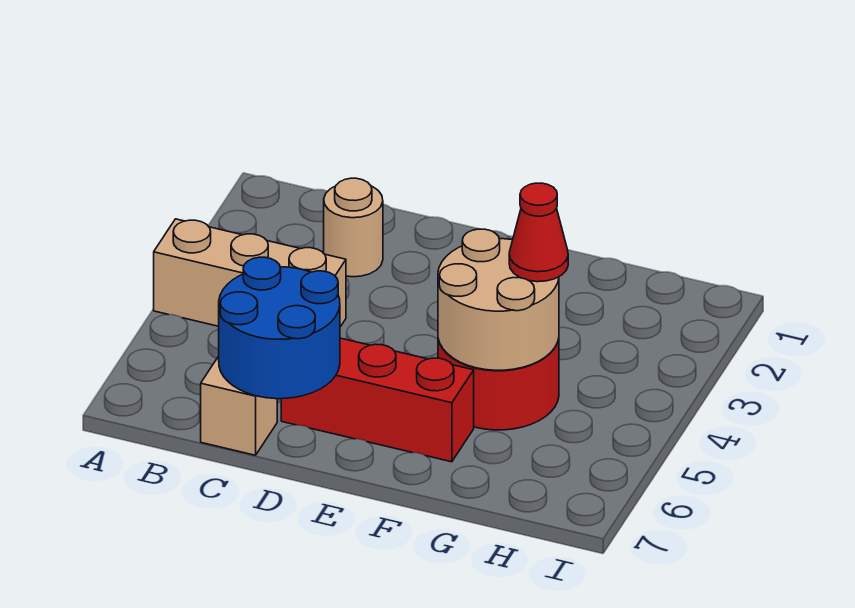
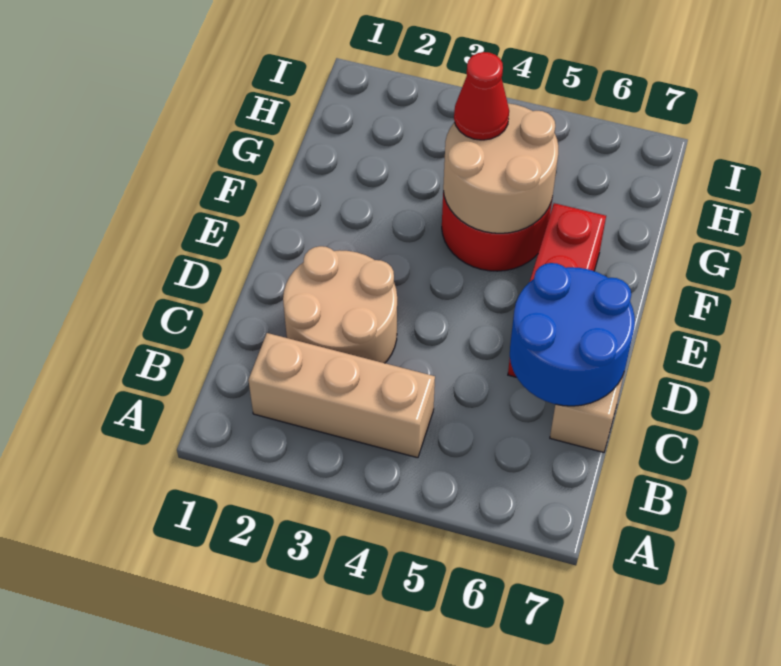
tan brick A4:C4 level 1 -> tan brick B2:B4 level 1
tan round brick C2 level 1 -> tan round brick C2:D3 level 1

